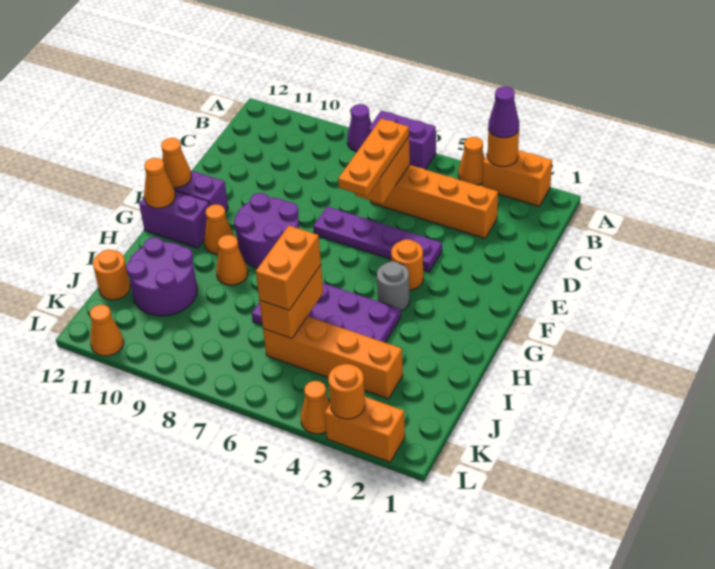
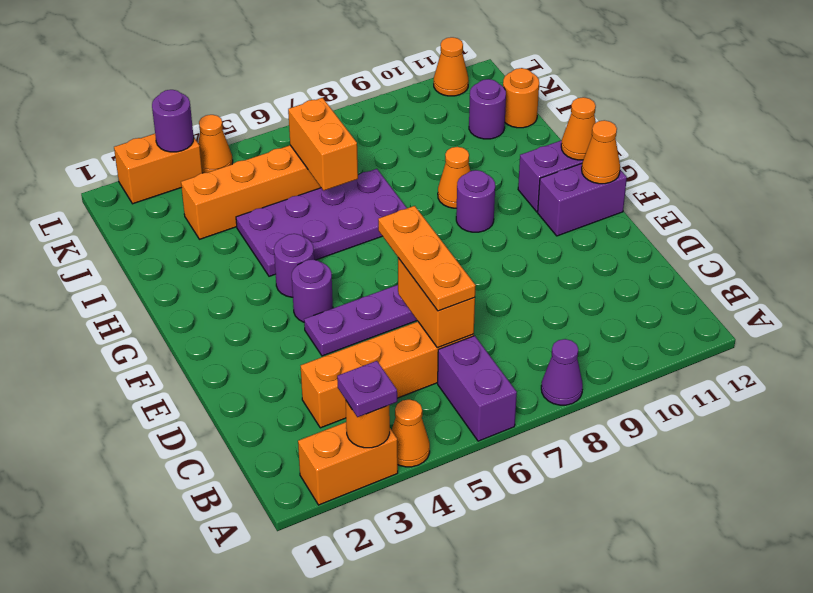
purple cone A3 level 3 -> purple plate A3 level 3
purple brick A6:A7 level 1 -> purple brick A6:B6 level 1
orange round brick F4 level 1 -> purple round brick F4 level 1
purple round brick F8:G9 level 1 -> purple round brick G9 level 1
grey round brick G4 level 1 -> purple round brick G4 level 1
orange cone G10 level 1 -> none
orange brick I6:J6 level 3 -> none
purple round brick I10:J11 level 1 -> purple round brick J11 level 1
orange round brick L3 level 2 -> purple round brick L3 level 2

